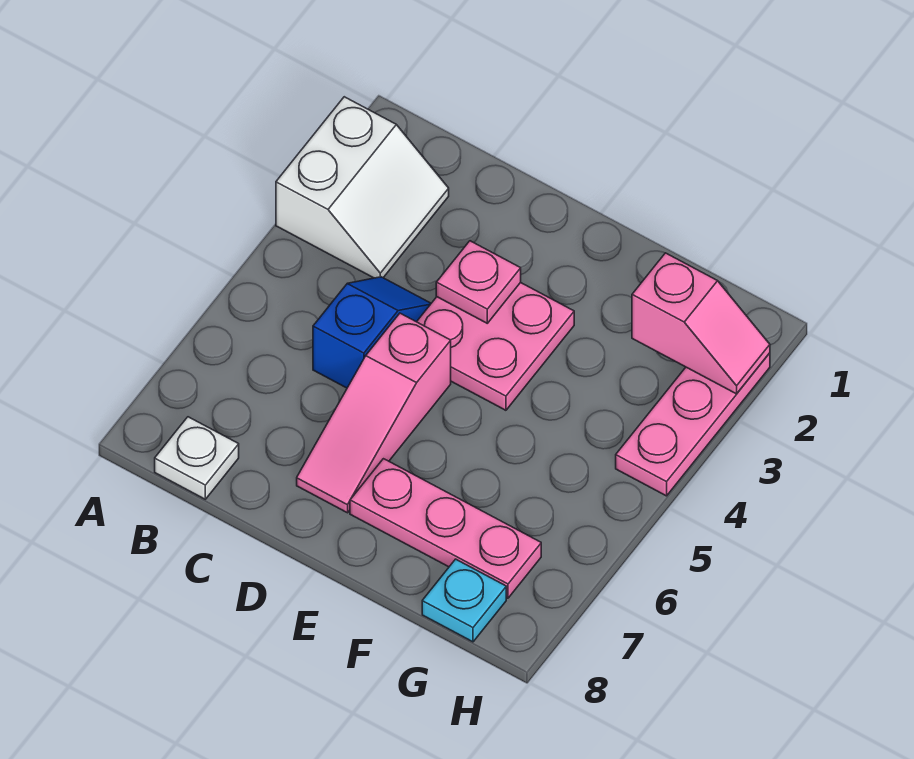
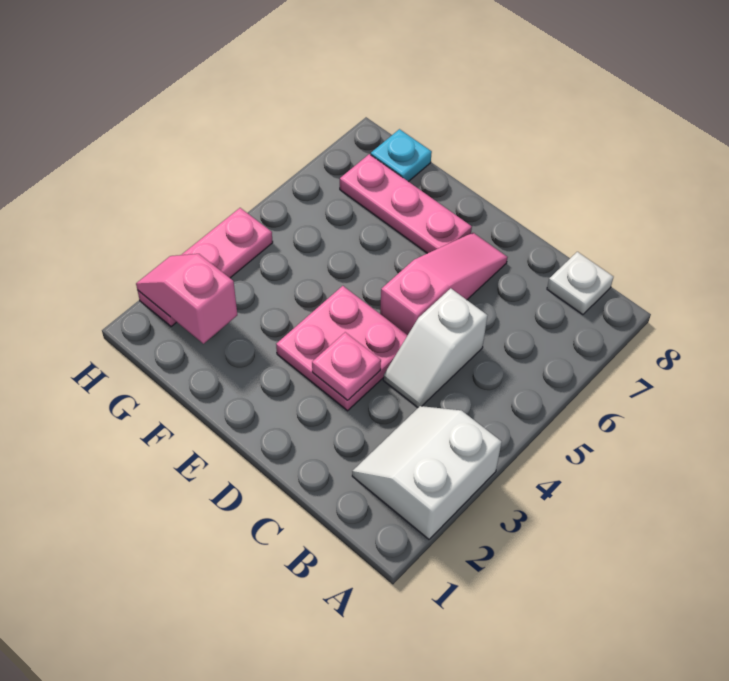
blue slope C4:C5 level 1 top 5 -> white slope C4:C5 level 1 top 5

